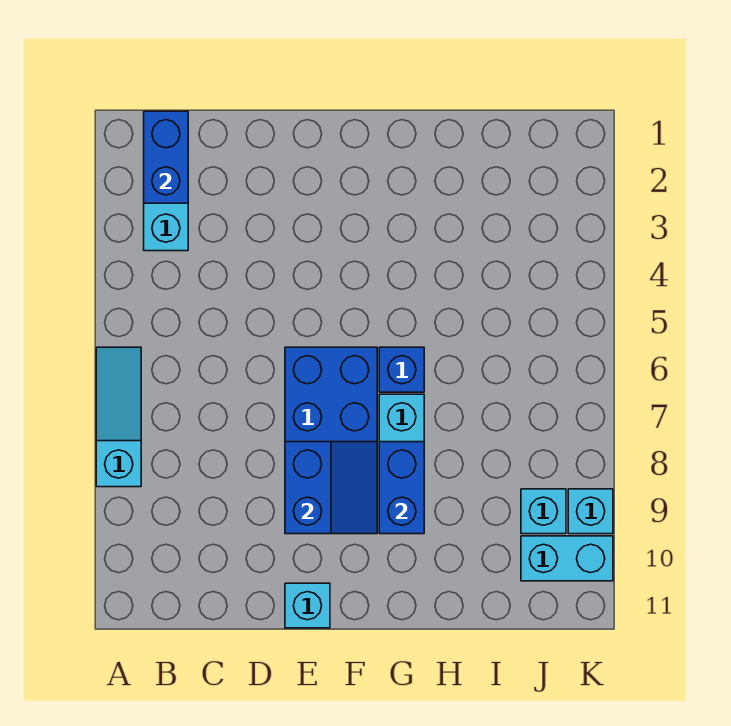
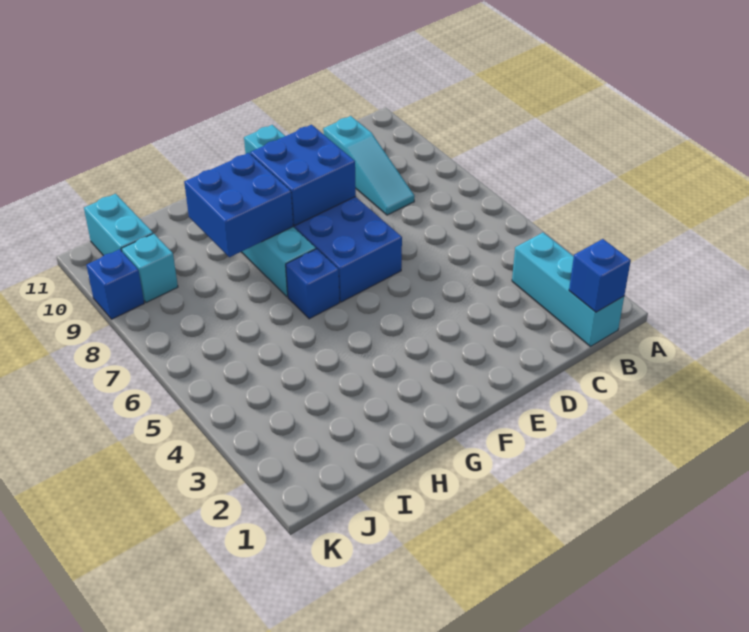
cyan slope A6:A8 level 1 top 8 -> cyan slope C8:C10 level 1 top 10
blue brick B1:B2 level 2 -> blue brick B1 level 2
blue slope E8:F9 level 2 top E -> blue brick E8:F9 level 2
blue brick G8:G9 level 2 -> blue brick G8:H9 level 2
cyan brick J10:K10 level 1 -> cyan brick J10:J11 level 1
cyan brick K9 level 1 -> blue brick K9 level 1

